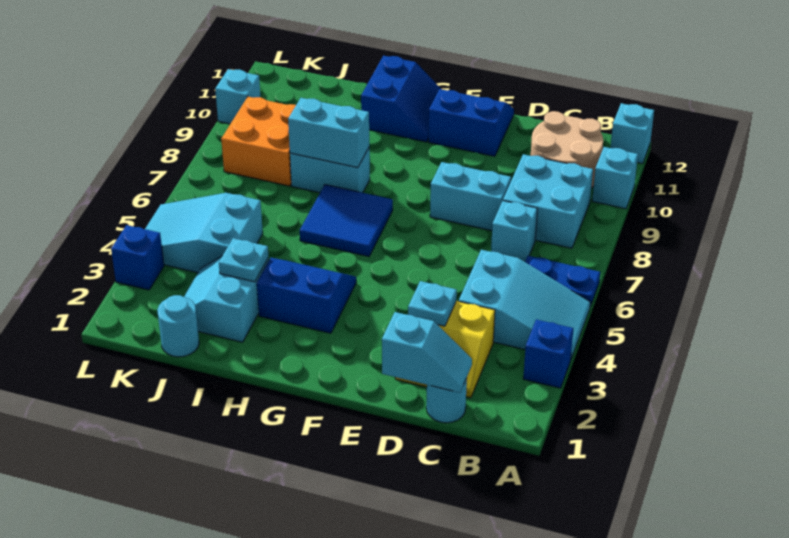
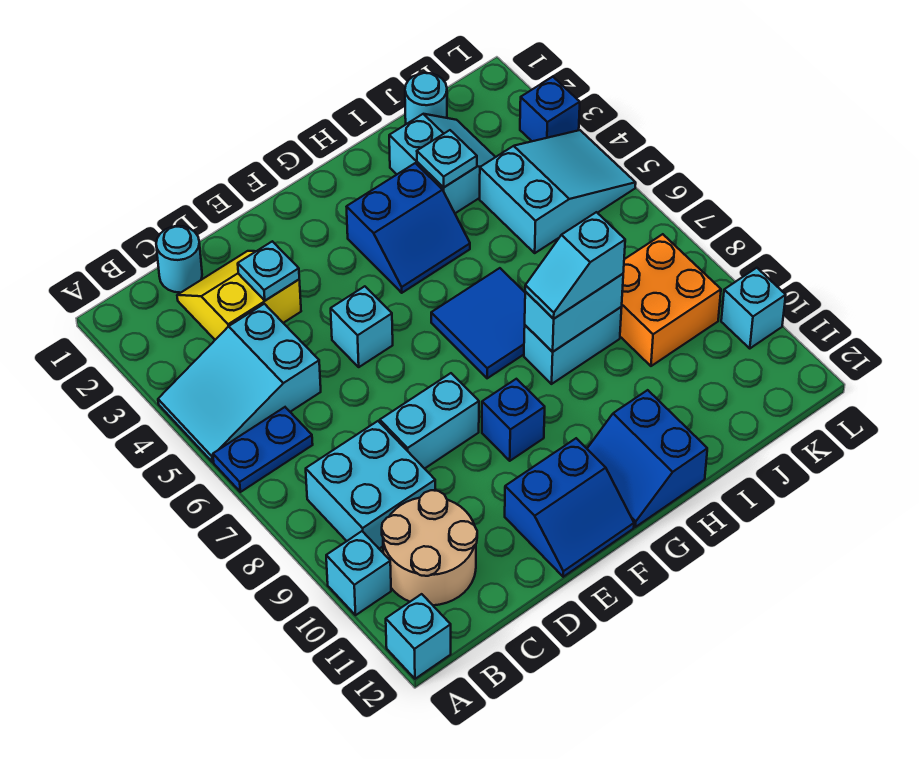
blue brick A3 level 1 -> blue brick F9 level 1
cyan slope C1:D1 level 2 top D -> cyan slope H8:I8 level 3 top I
cyan brick C7 level 1 -> cyan brick E5 level 1

